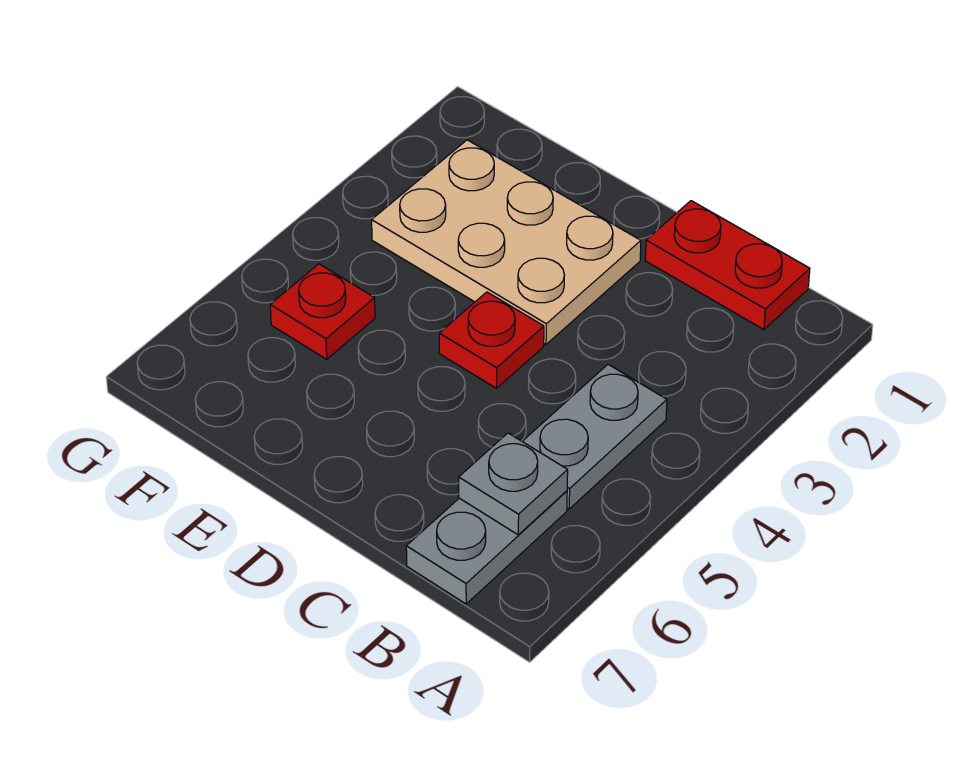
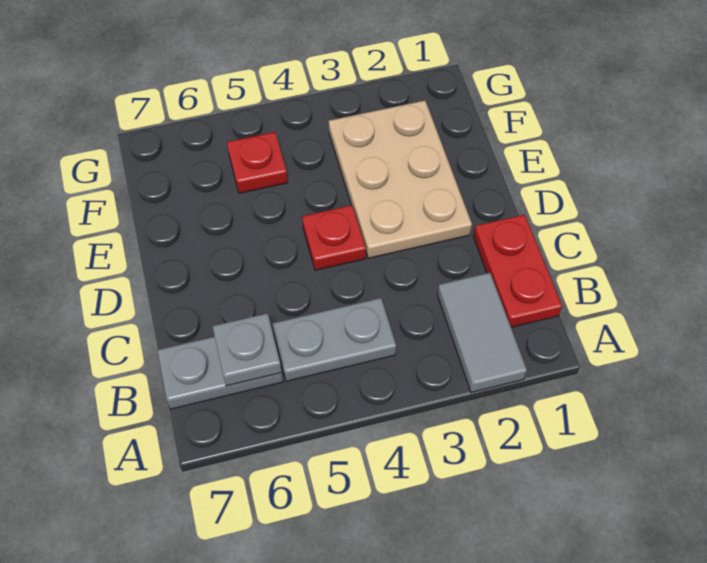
none -> grey tile A2:B2 level 1

